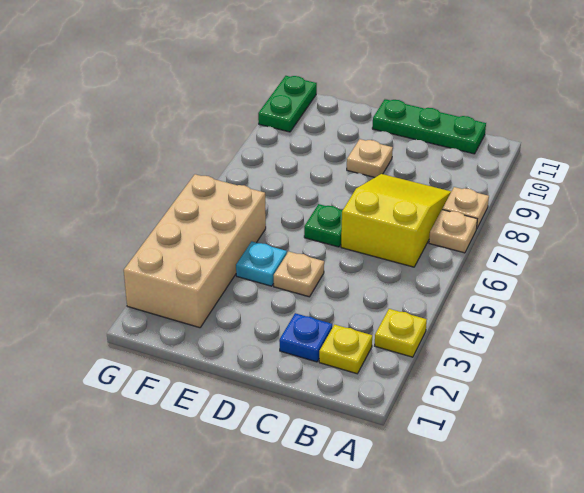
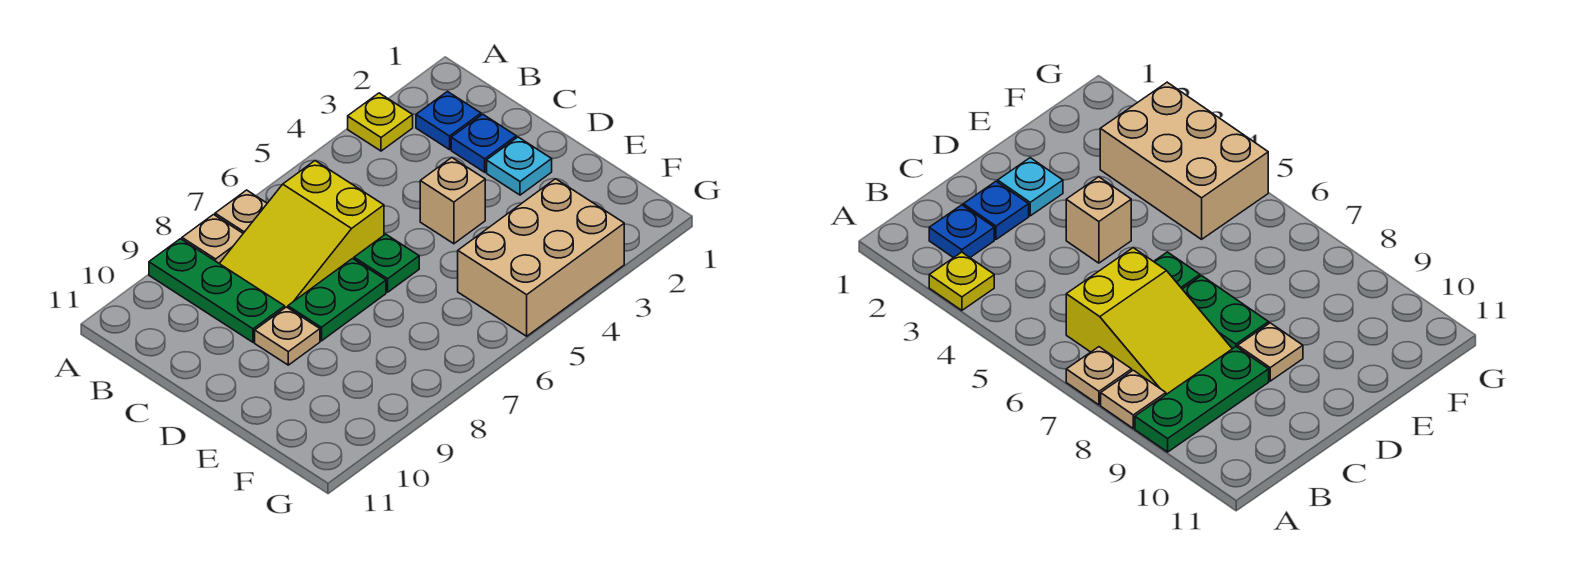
yellow plate B2 level 1 -> blue plate B2 level 1
green plate B11:D11 level 1 -> green plate A9:C9 level 1
tan plate D4 level 1 -> tan brick D4 level 1
cyan plate E4 level 1 -> cyan plate D2 level 1
tan brick F2:G5 level 1 -> tan brick F3:G5 level 1
green plate G10:G11 level 1 -> green plate D7:D8 level 1

